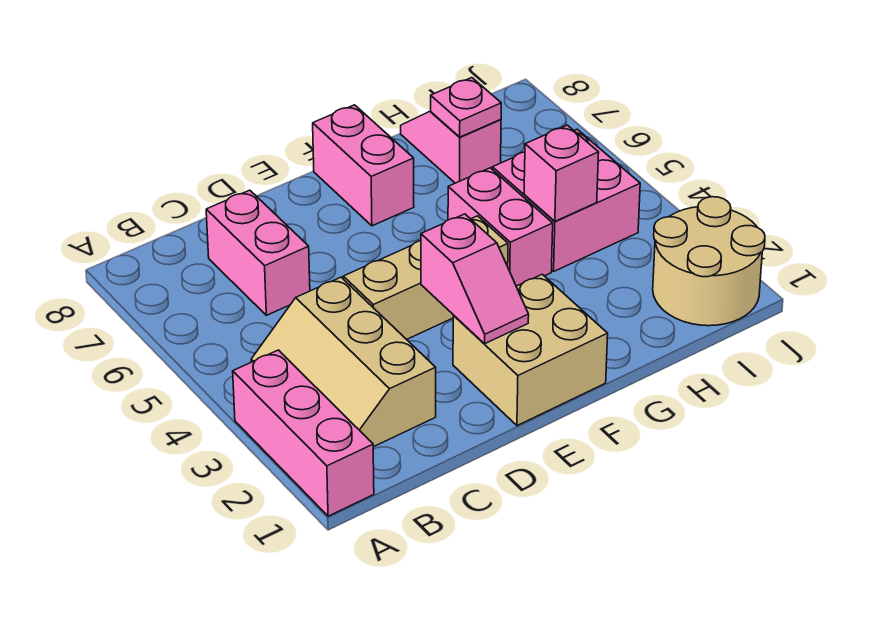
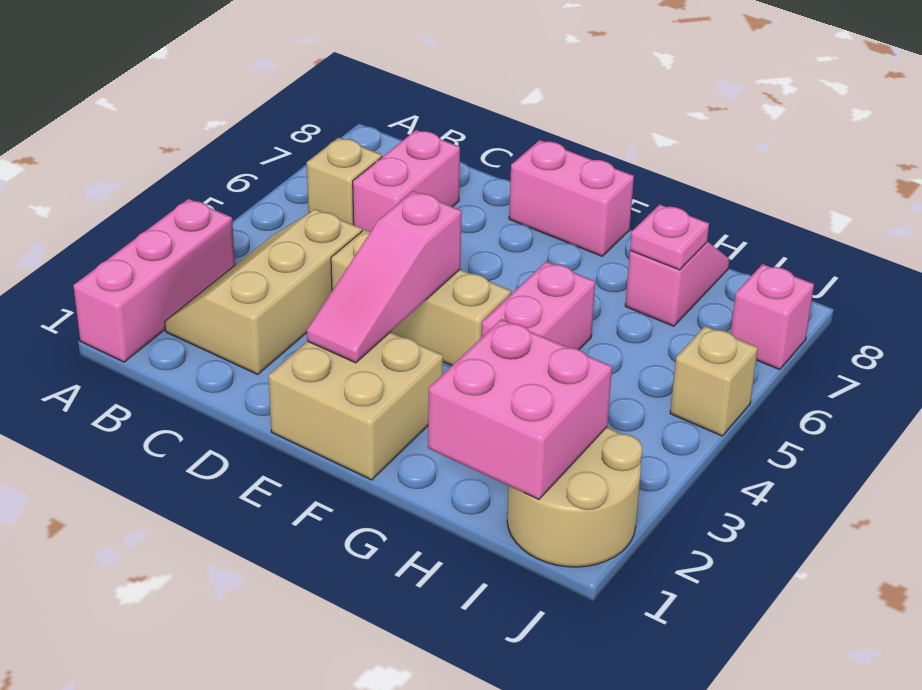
none -> tan brick B6 level 1
pink slope E2:E3 level 2 top 3 -> pink slope E2:E4 level 2 top 4
pink brick F7:F8 level 1 -> pink brick E8:F8 level 1
pink brick H4:I5 level 1 -> pink brick H1:I2 level 2
pink brick H4 level 2 -> pink brick J7 level 1
none -> tan brick J5 level 1

